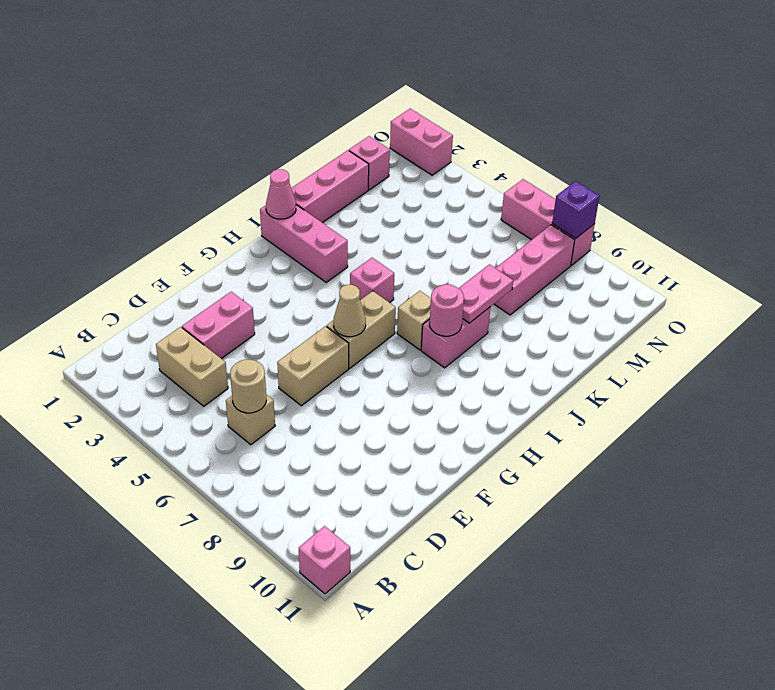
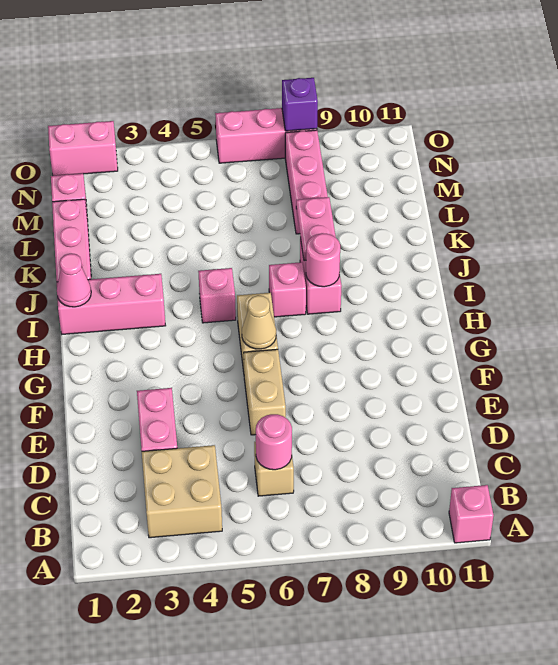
tan brick C3:C4 level 1 -> tan brick B3:C4 level 1
tan round brick C6 level 2 -> pink round brick C6 level 2
tan brick I7 level 1 -> pink brick I7 level 1

